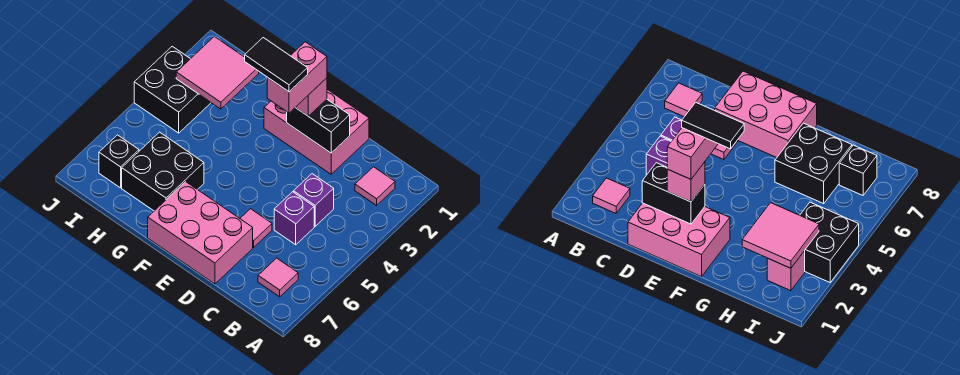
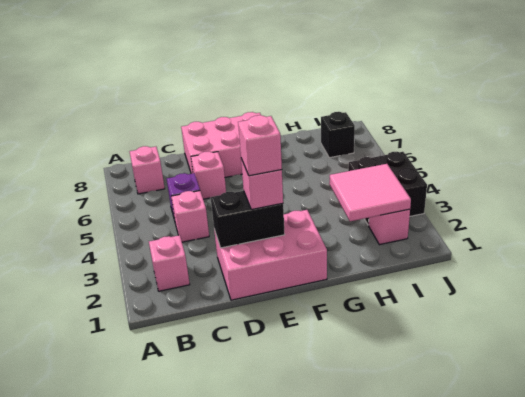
pink tile B2 level 1 -> pink brick B2 level 1
pink tile B7 level 1 -> pink brick B7 level 1
purple brick C4 level 1 -> pink brick C4 level 1
pink tile D6 level 1 -> pink brick D6 level 1
pink brick E2:E3 level 4 -> pink brick E2 level 4
black tile E3:F3 level 5 -> none
black brick G6:H7 level 1 -> none

